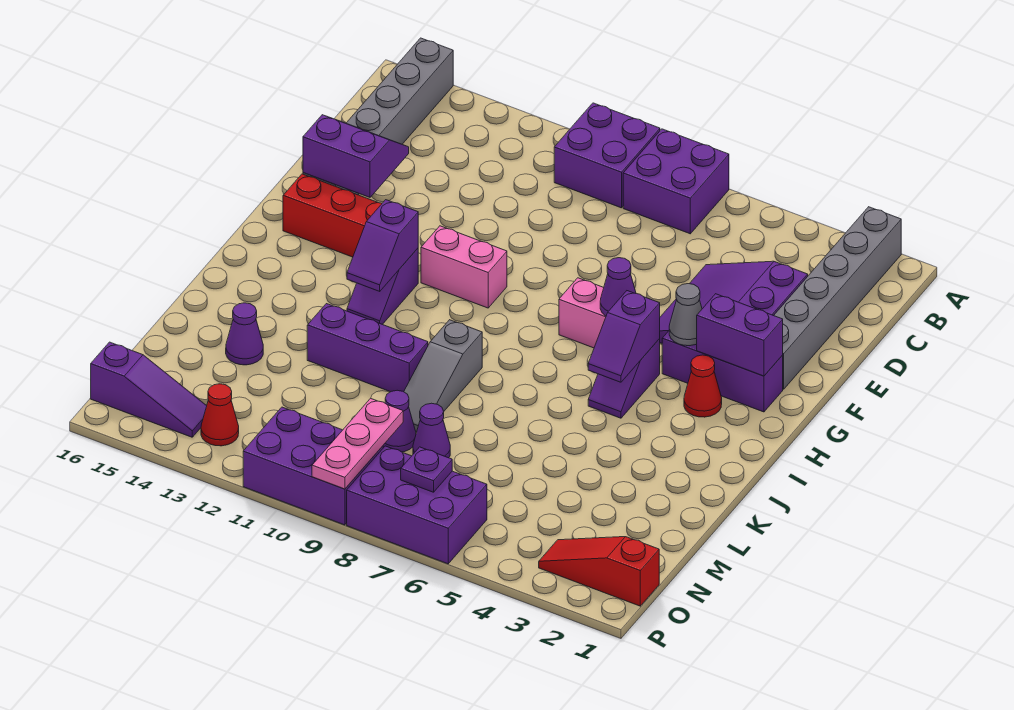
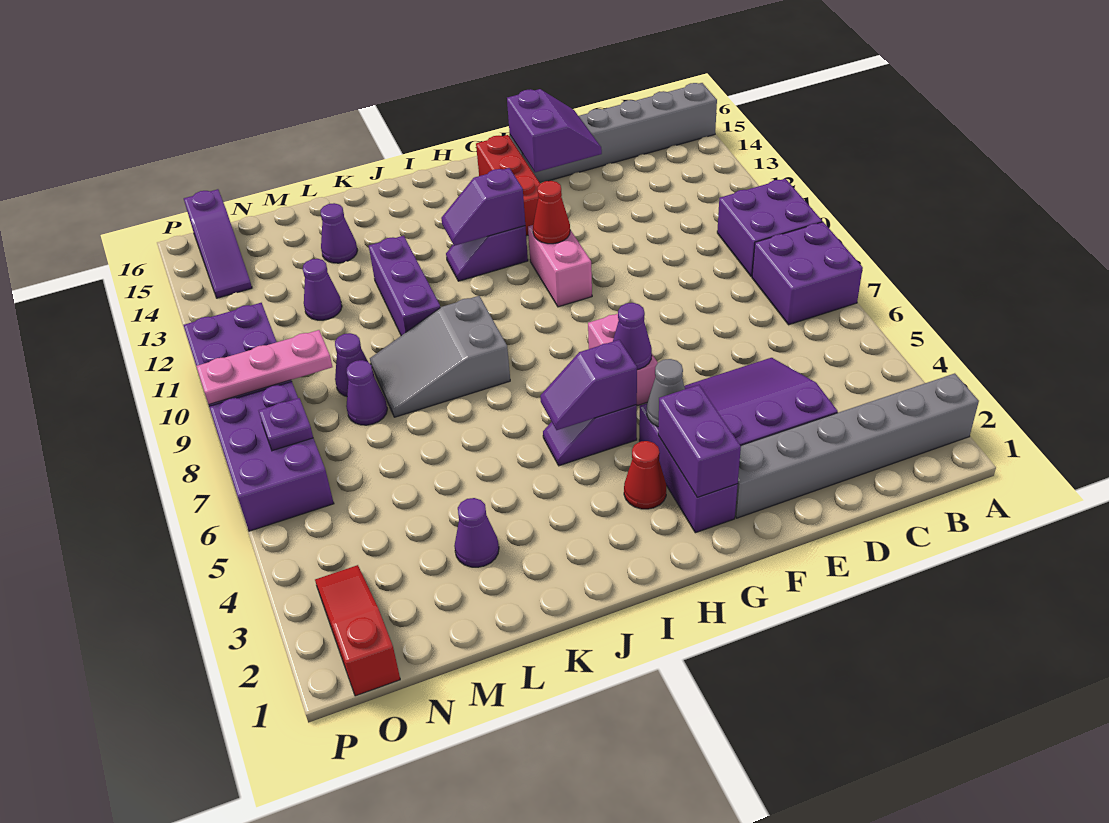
grey slope J9:L9 level 1 top J -> grey slope J8:L9 level 1 top J
none -> purple cone L3 level 1
none -> purple cone M12 level 1
red cone O13 level 1 -> red cone G11 level 2

